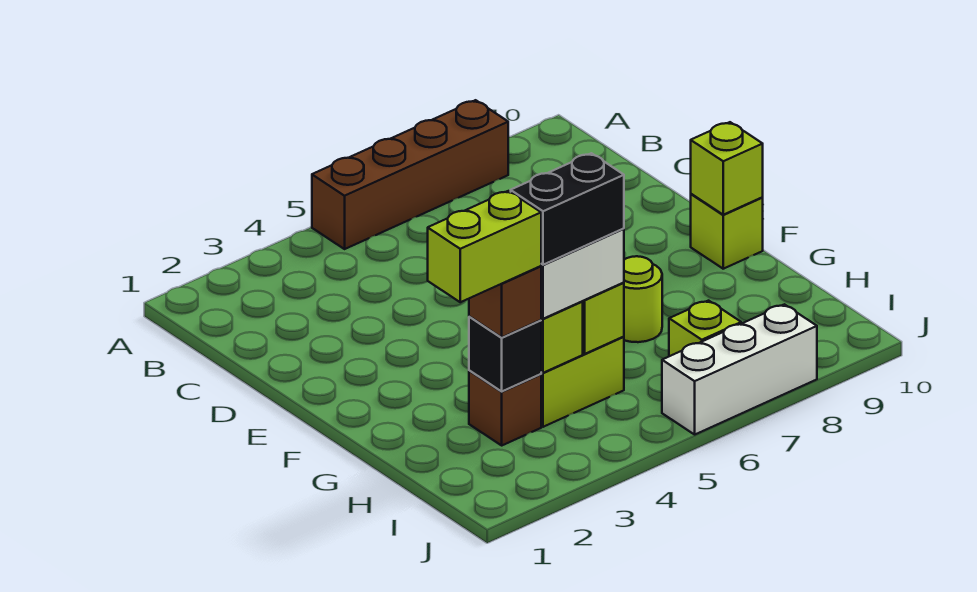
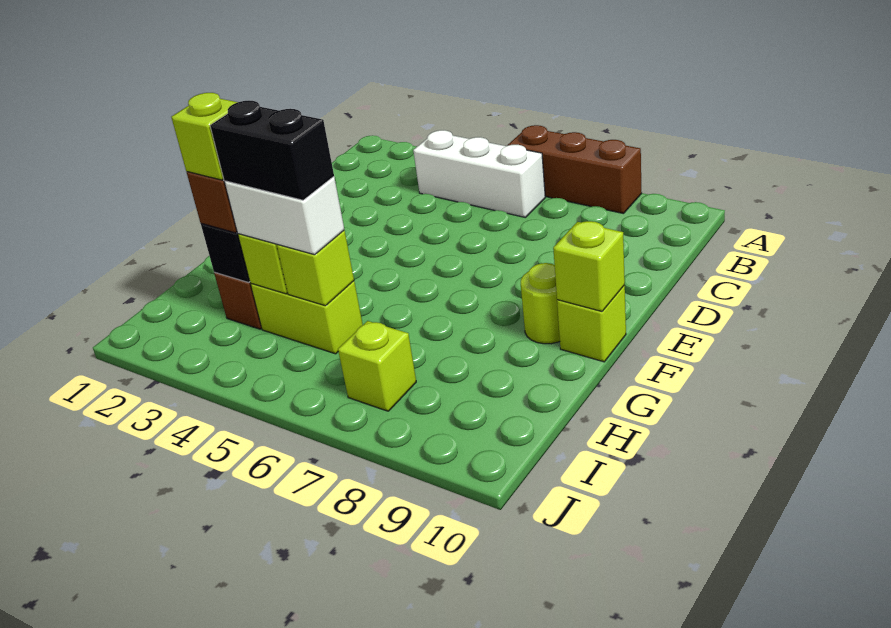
brown brick A5:A8 level 1 -> brown brick A6:A8 level 1
lime round brick G7 level 1 -> lime round brick F9 level 1
lime brick H2:H3 level 4 -> lime brick H3 level 4
white brick J6:J8 level 1 -> white brick B4:B6 level 1

